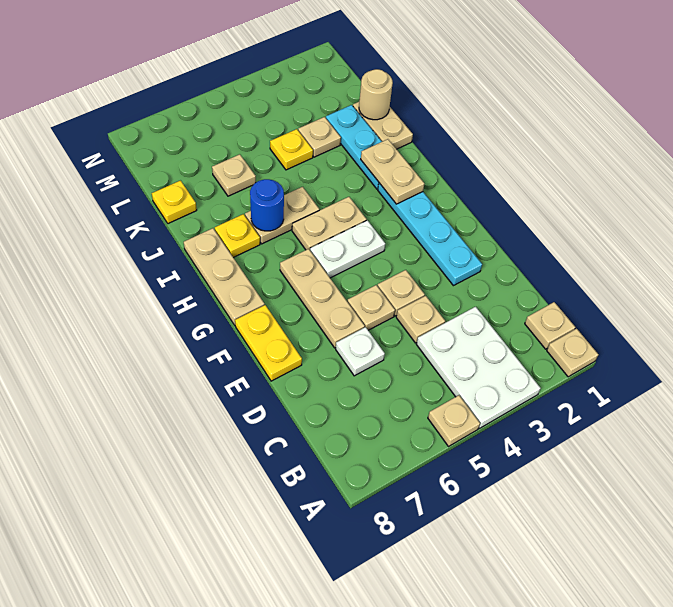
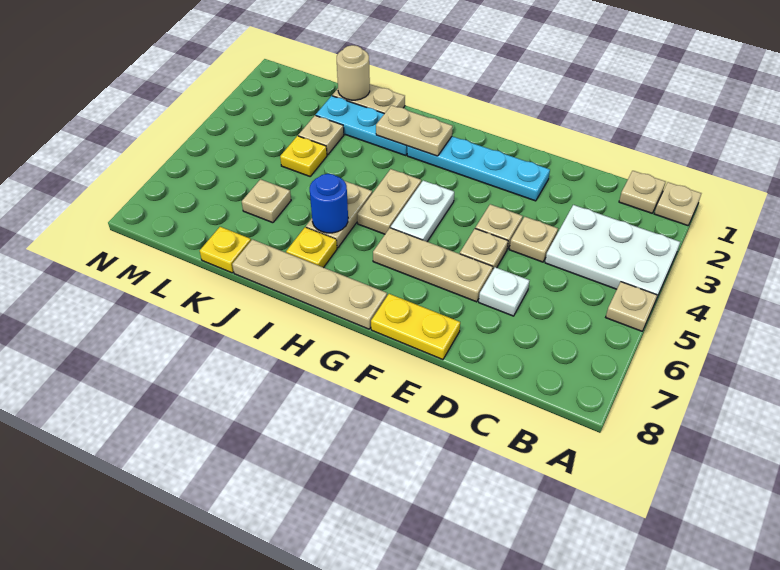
tan plate G8:I8 level 1 -> tan plate G8:J8 level 1

